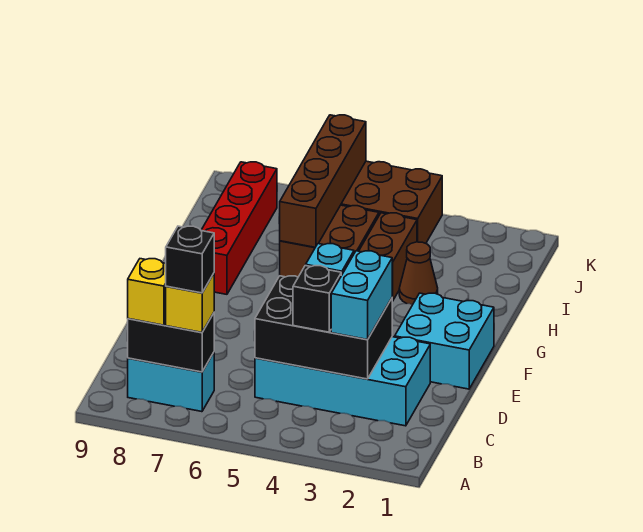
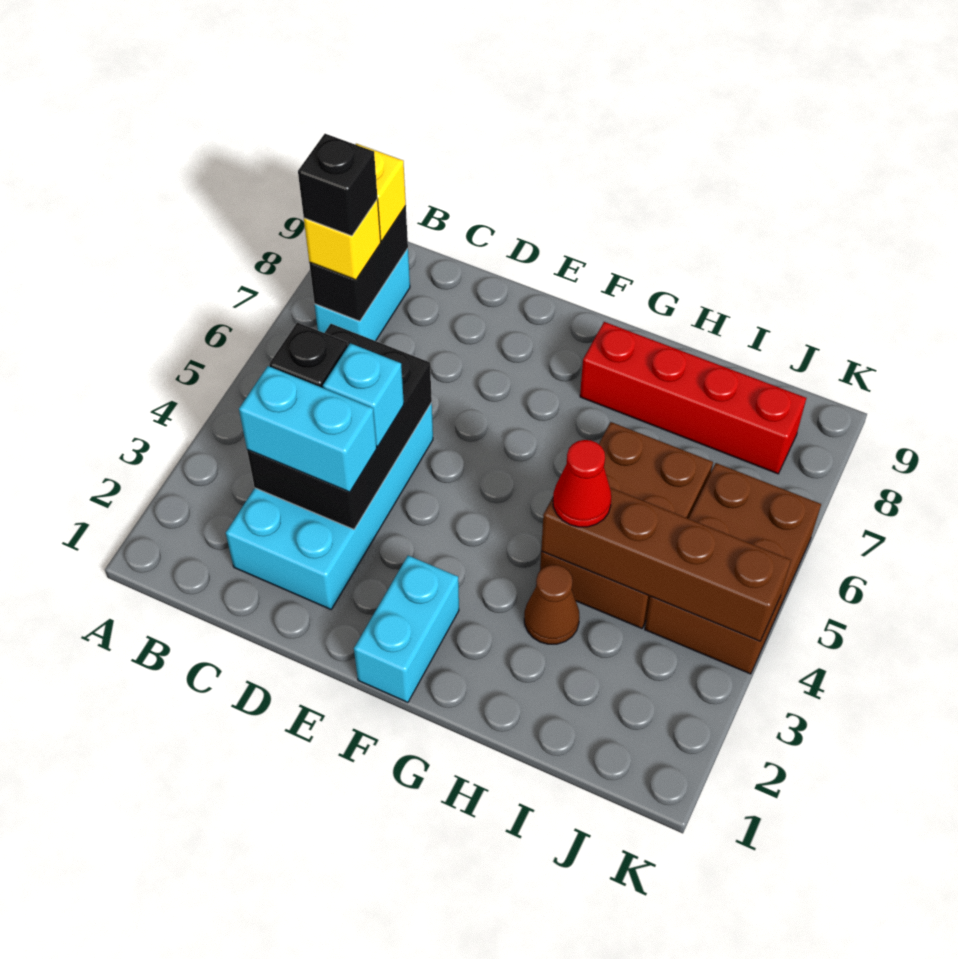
cyan brick E1:F2 level 1 -> cyan brick F1:F2 level 1
none -> red cone H4 level 3
brown brick H6:K6 level 2 -> brown brick H4:K4 level 2

